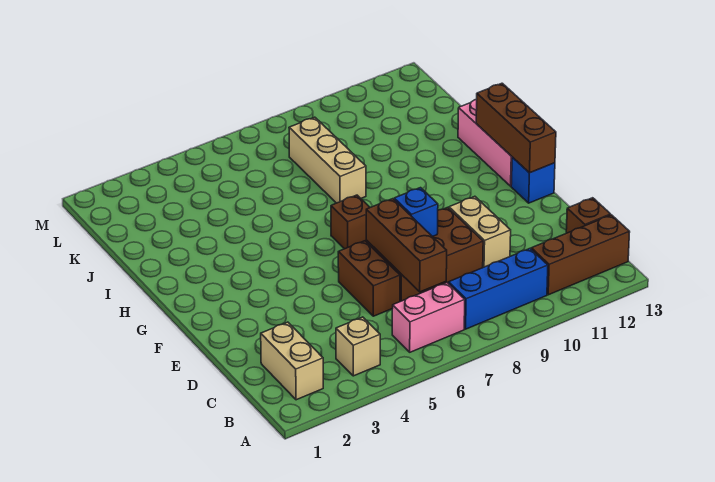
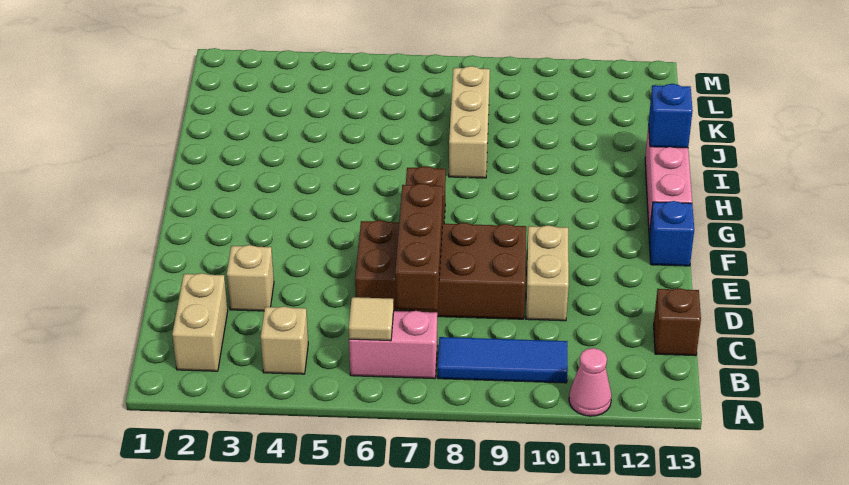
none -> pink cone A11 level 1
none -> tan tile B6 level 2
blue brick B8:B10 level 1 -> blue tile B8:B10 level 1
brown brick B11:B13 level 1 -> none
none -> tan brick D3 level 1
blue brick E8 level 2 -> blue brick I13 level 2
brown brick F13:H13 level 2 -> none

